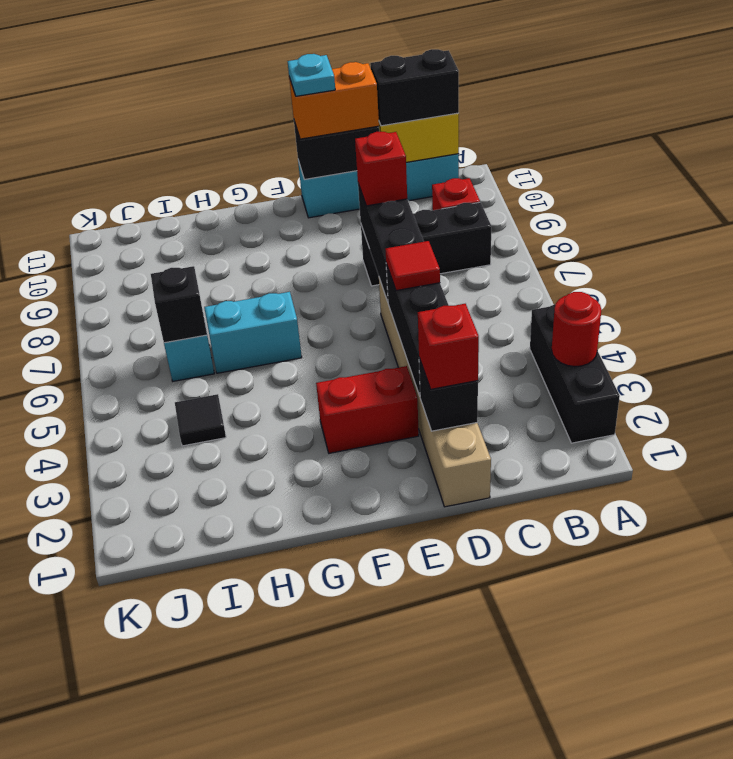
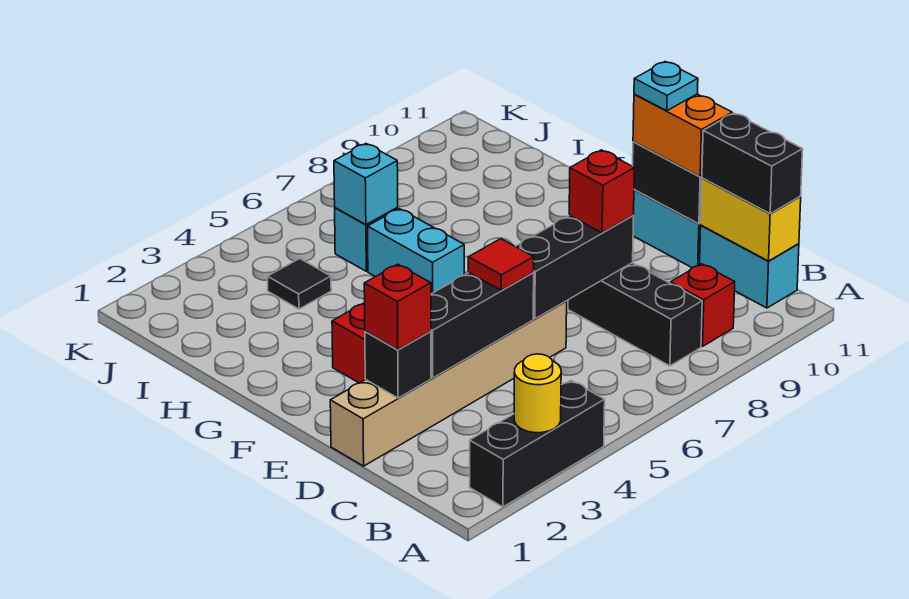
red round brick A3 level 2 -> yellow round brick A3 level 2
black brick I6 level 2 -> cyan brick I6 level 2

